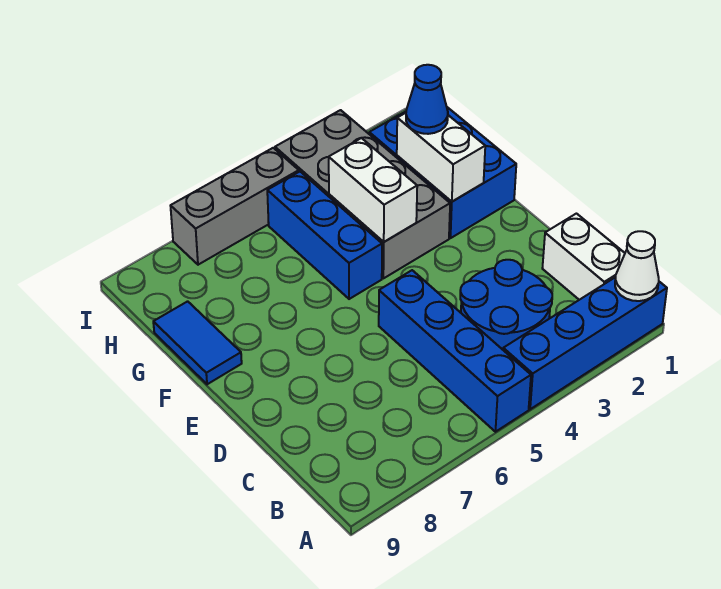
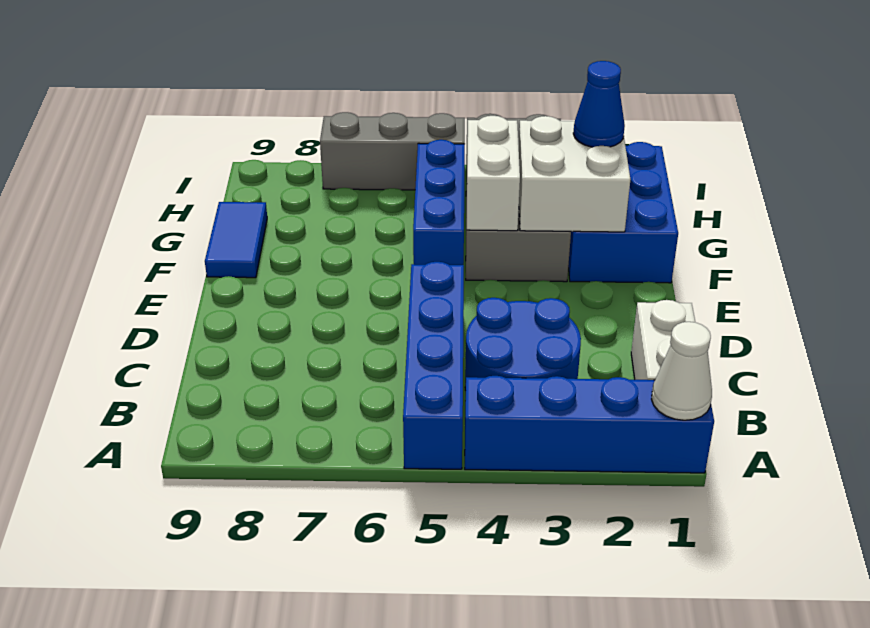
white brick F2:G2 level 2 -> white brick F2:G3 level 2

